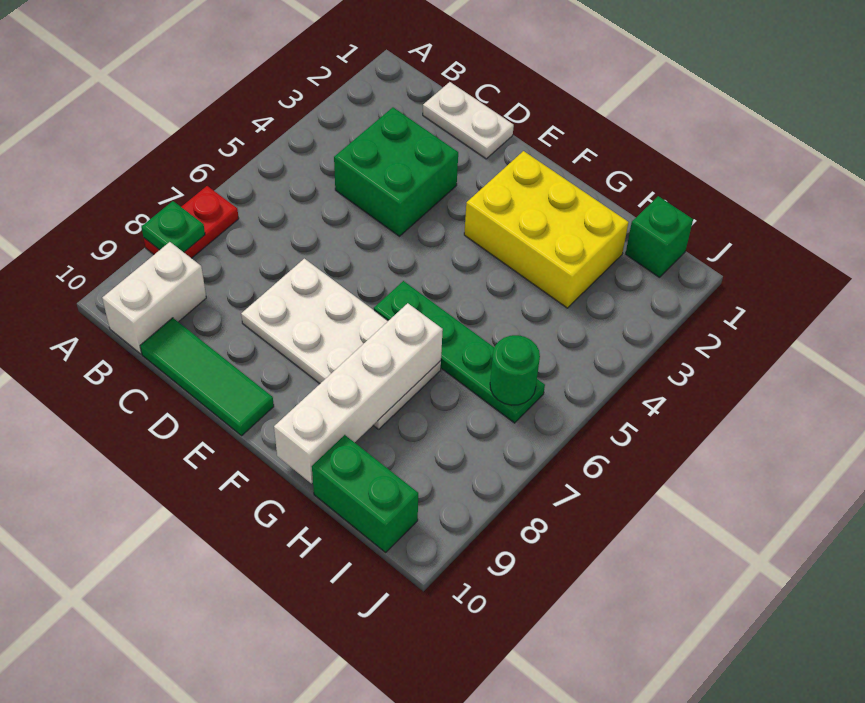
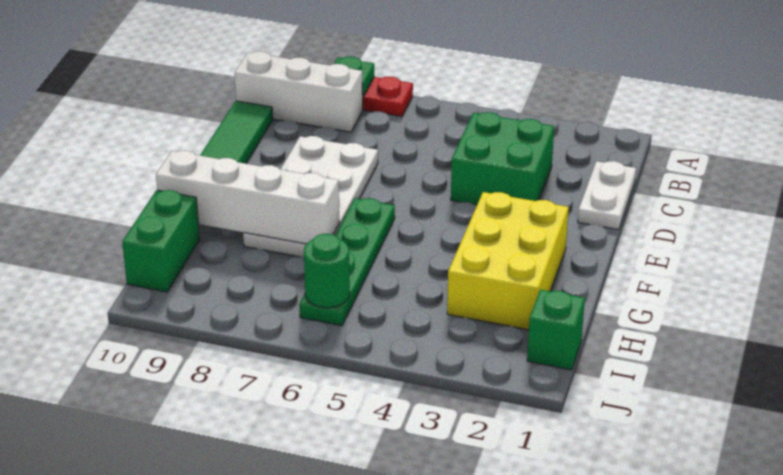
white brick B9:B10 level 1 -> white brick B8:B10 level 1

